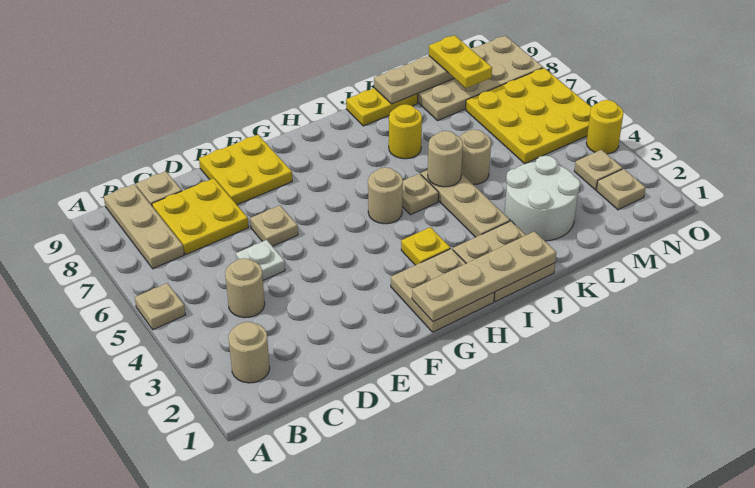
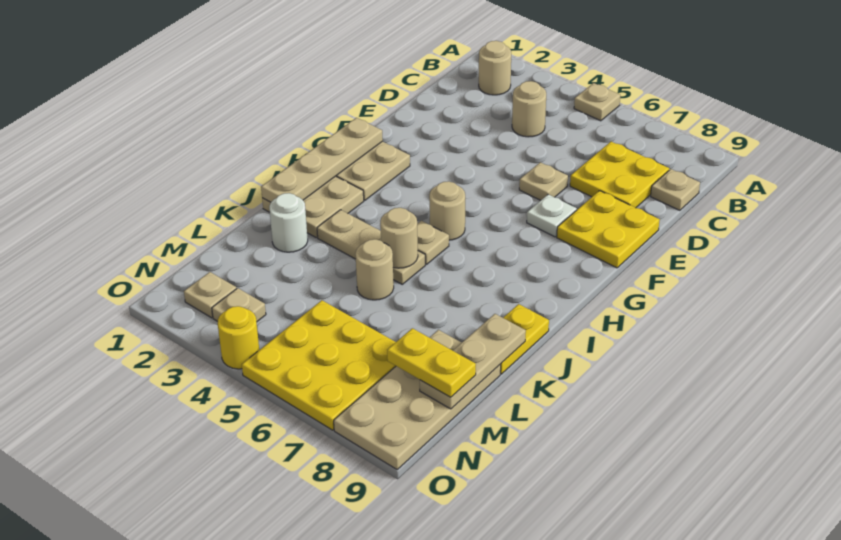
tan plate B7:B9 level 1 -> none
white plate D5 level 1 -> white plate F7 level 1
yellow plate H3 level 1 -> none
yellow round brick J7 level 1 -> none
white round brick K2:L3 level 1 -> white round brick K2 level 1

